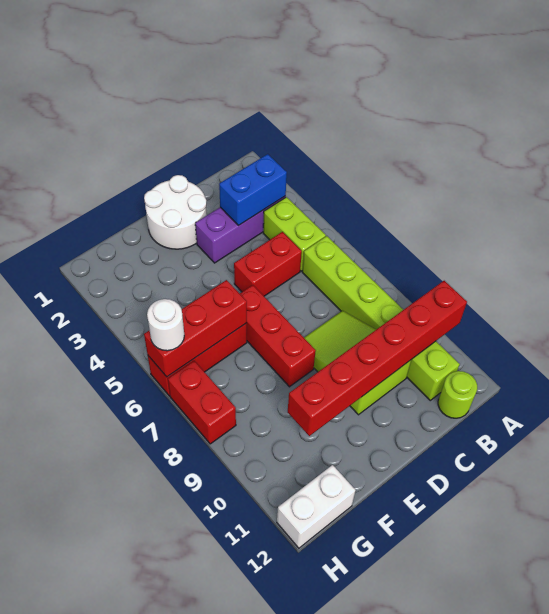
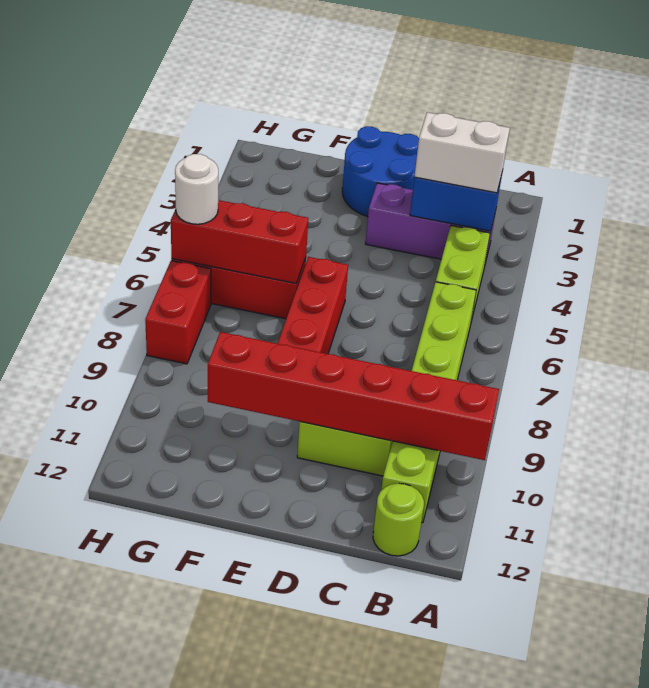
red brick C5:D5 level 1 -> none
white round brick D1:E2 level 1 -> blue round brick D1:E2 level 1
white brick G12:H12 level 1 -> white brick B3:C3 level 3

